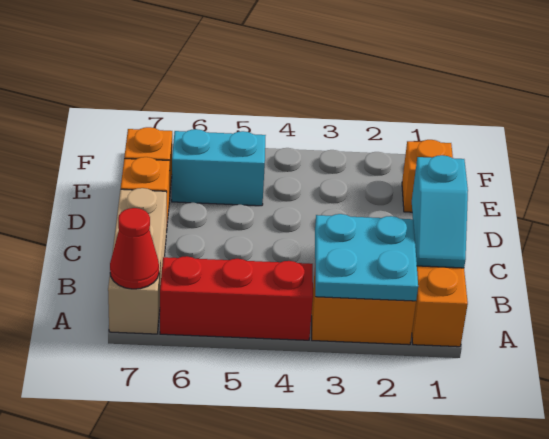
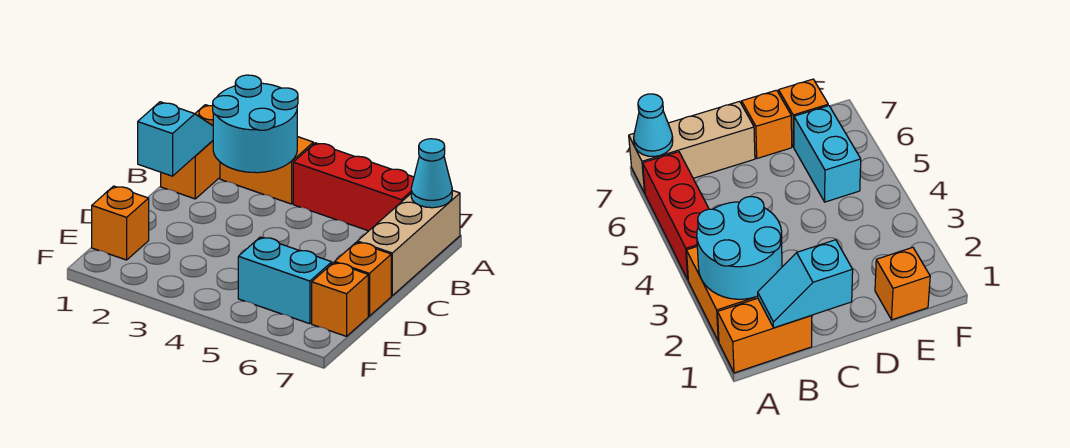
cyan plate A2:B3 level 2 -> cyan round brick A2:B3 level 2
red cone A7 level 2 -> cyan cone A7 level 2

